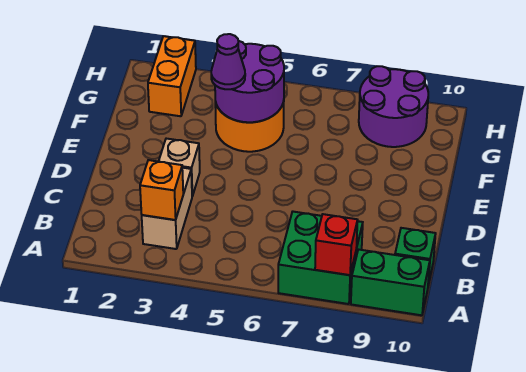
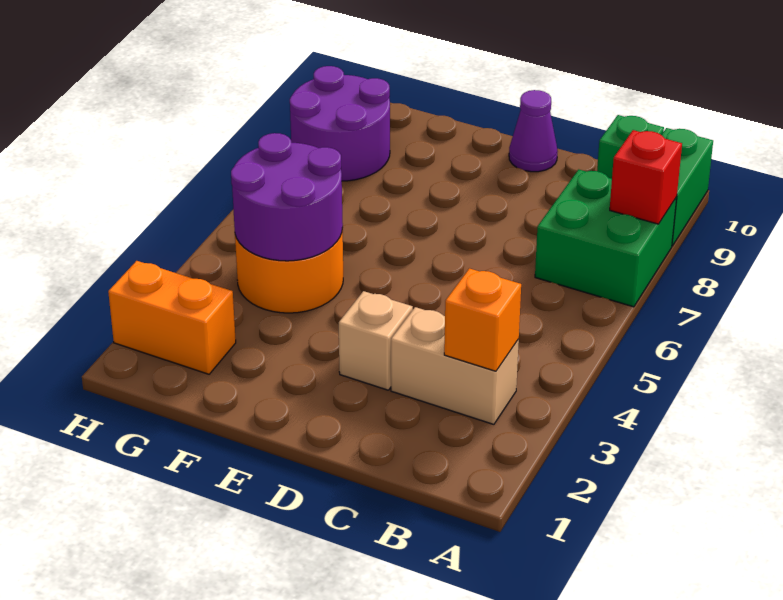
purple cone F4 level 3 -> purple cone D10 level 1

